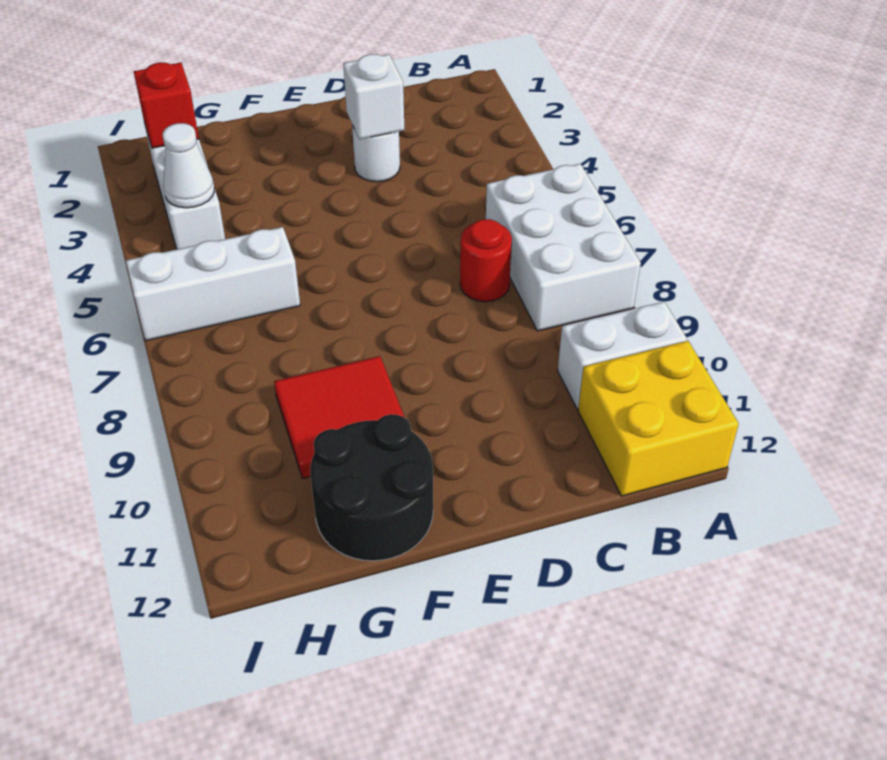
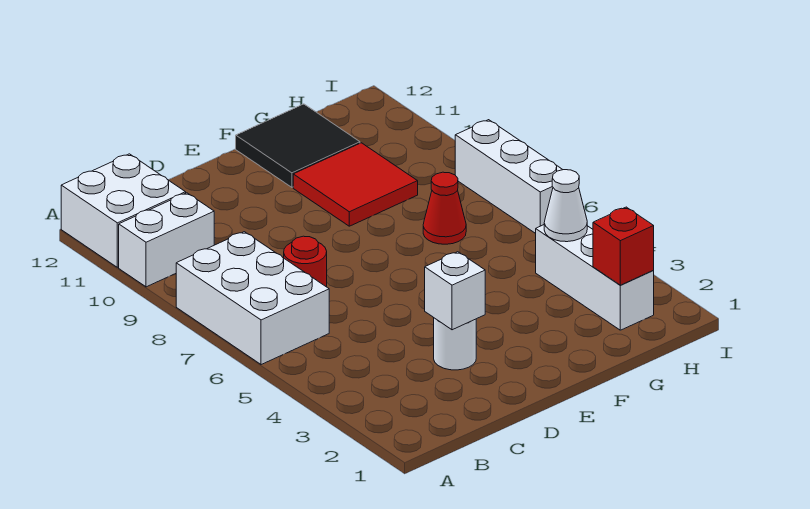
yellow brick A11:B12 level 1 -> white brick A11:B12 level 1
black round brick F11:G12 level 1 -> black tile F11:G12 level 1
white brick G6:I6 level 1 -> white brick I6:I8 level 1
none -> red cone G7 level 1

